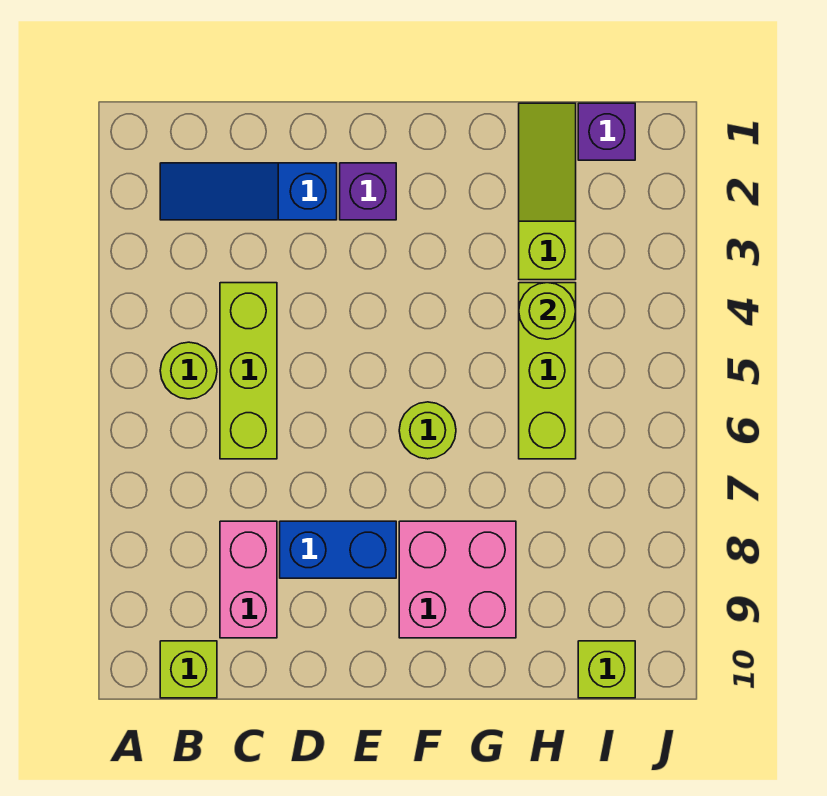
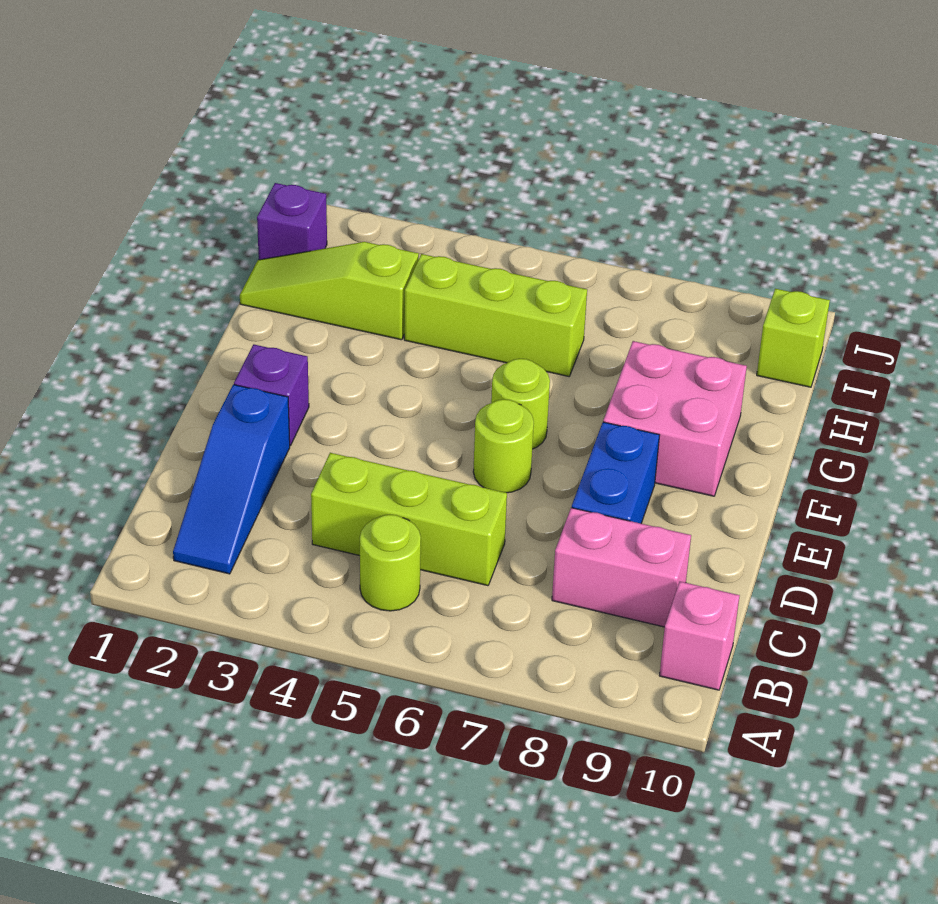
lime brick B10 level 1 -> pink brick B10 level 1
lime round brick H4 level 2 -> lime round brick E6 level 1

